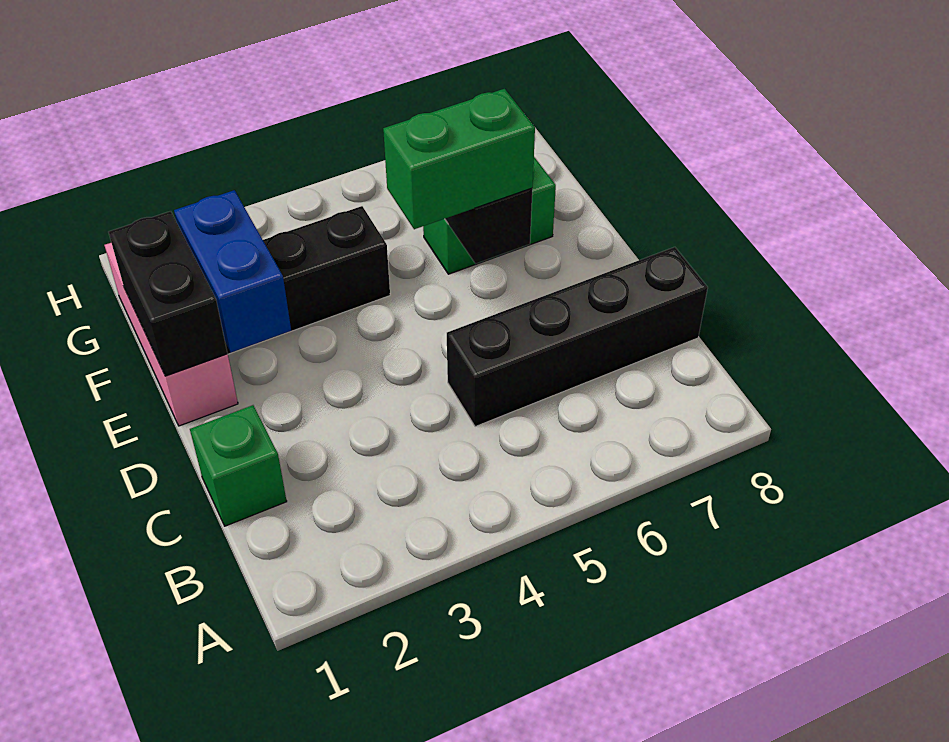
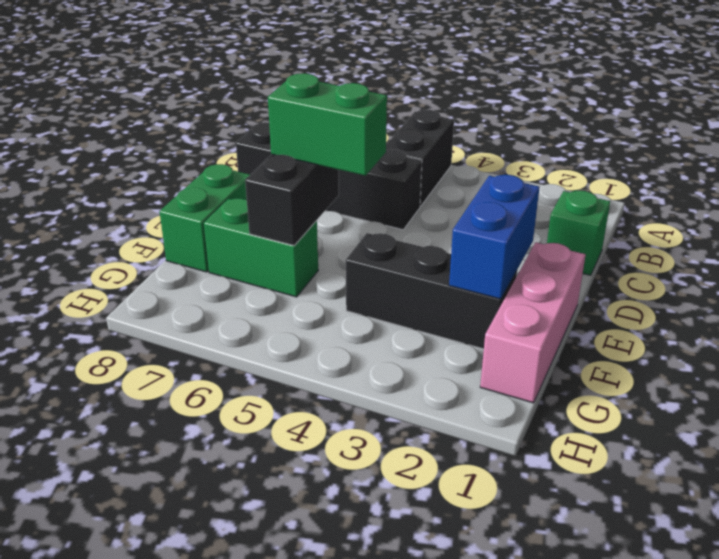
black brick E1:F1 level 2 -> black brick A5:B5 level 1
none -> green brick E8:F8 level 1

